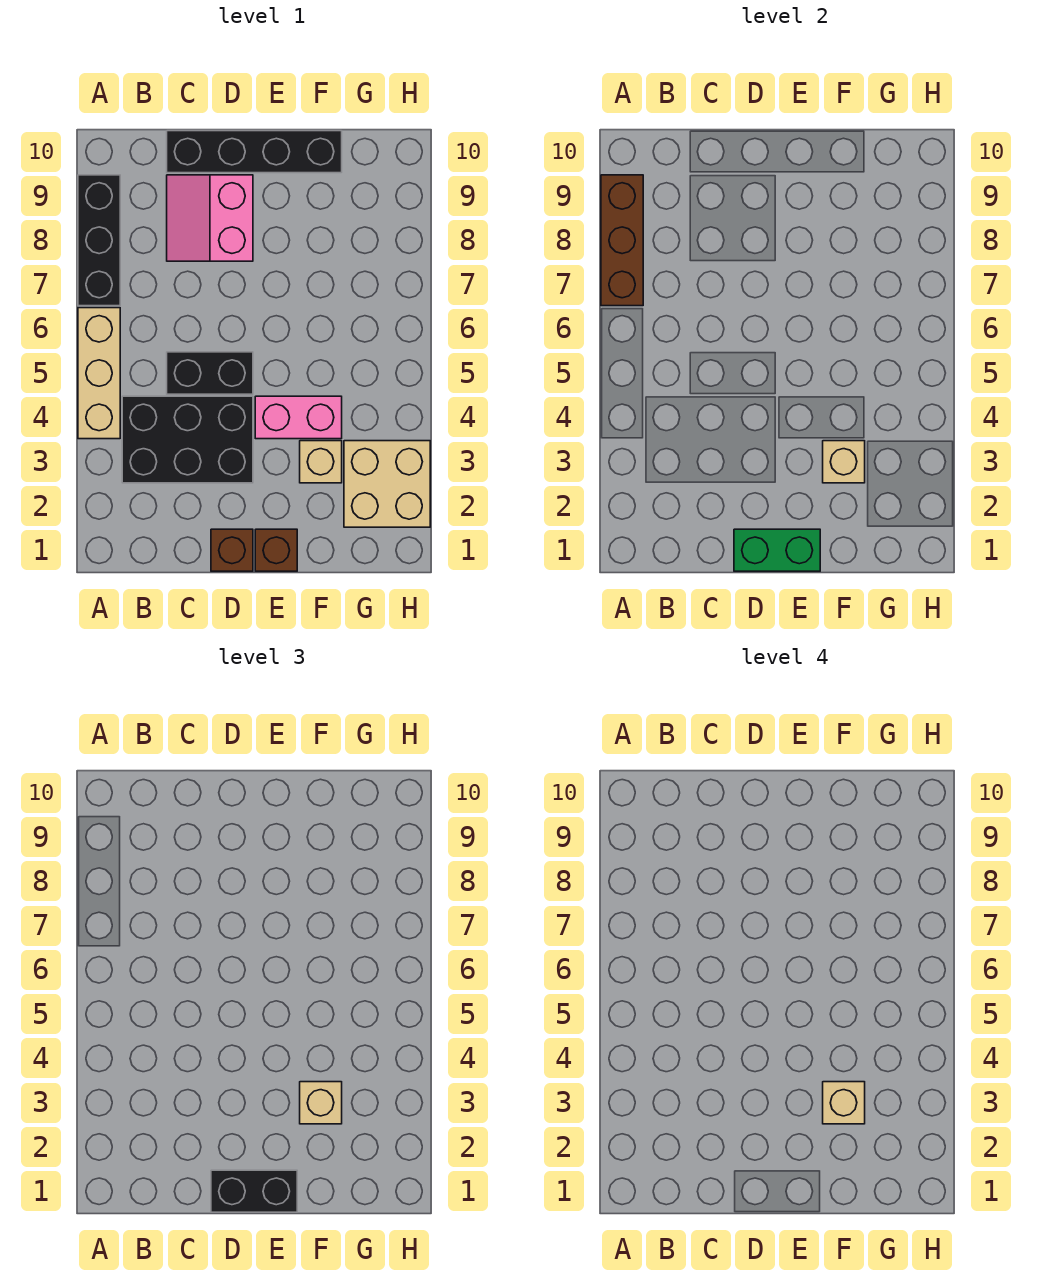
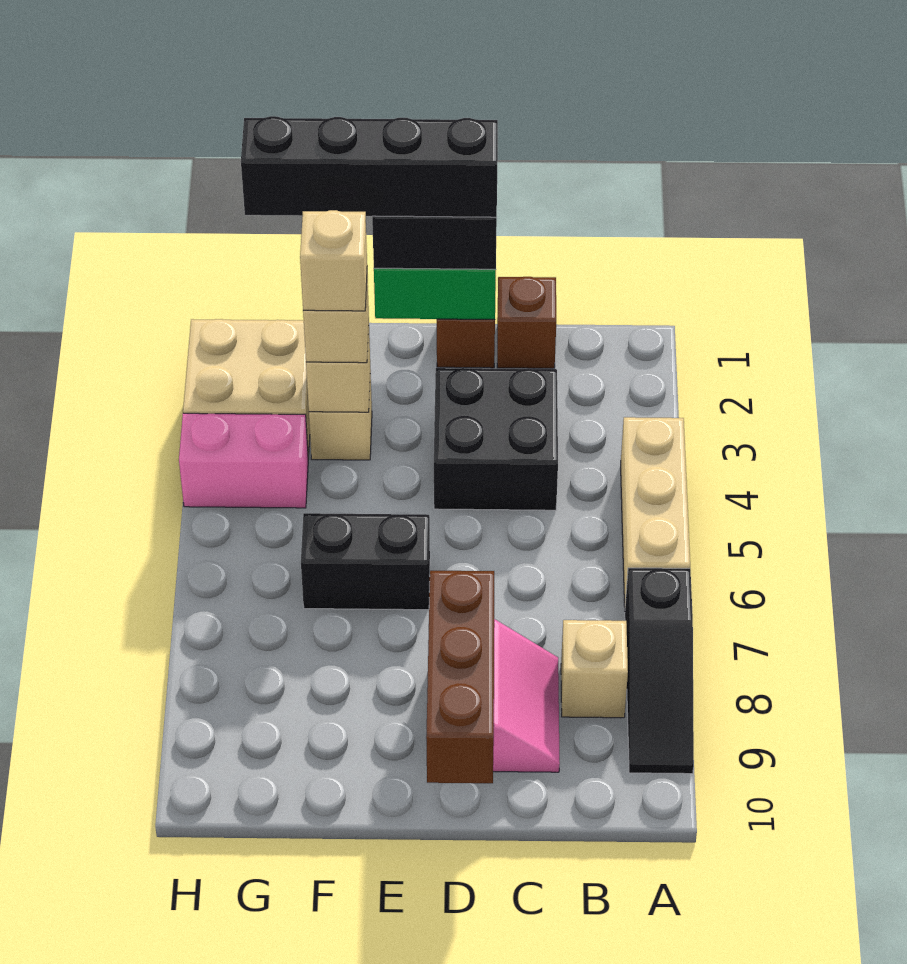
black brick A7:A9 level 1 -> black slope A7:A9 level 1 top 7
brown brick A7:A9 level 2 -> brown brick D8:D10 level 2
black brick B3:D4 level 1 -> black brick C3:D4 level 1
none -> tan brick B8 level 1
black brick C5:D5 level 1 -> black brick E6:F6 level 1
black brick C10:F10 level 1 -> black brick D1:G1 level 4
brown brick E1 level 1 -> brown brick C1 level 1
pink brick E4:F4 level 1 -> pink brick G4:H4 level 1

